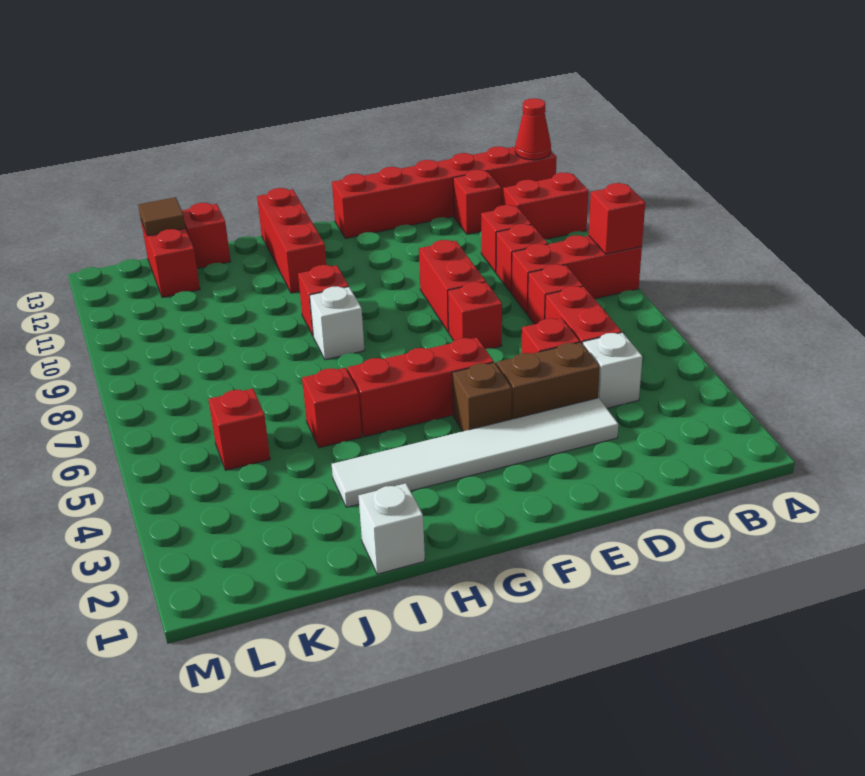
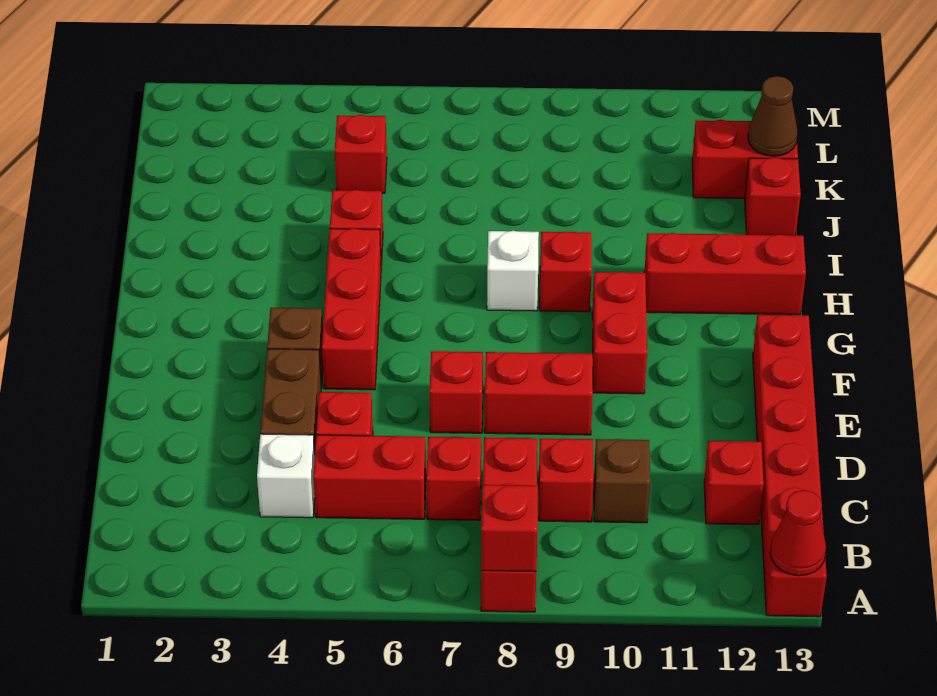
red brick A11:B11 level 1 -> red brick F10:G10 level 1
red brick C10 level 1 -> brown brick C10 level 1
white tile D3:I3 level 1 -> none
white brick I1 level 1 -> none
brown tile K13 level 2 -> brown cone K13 level 2

